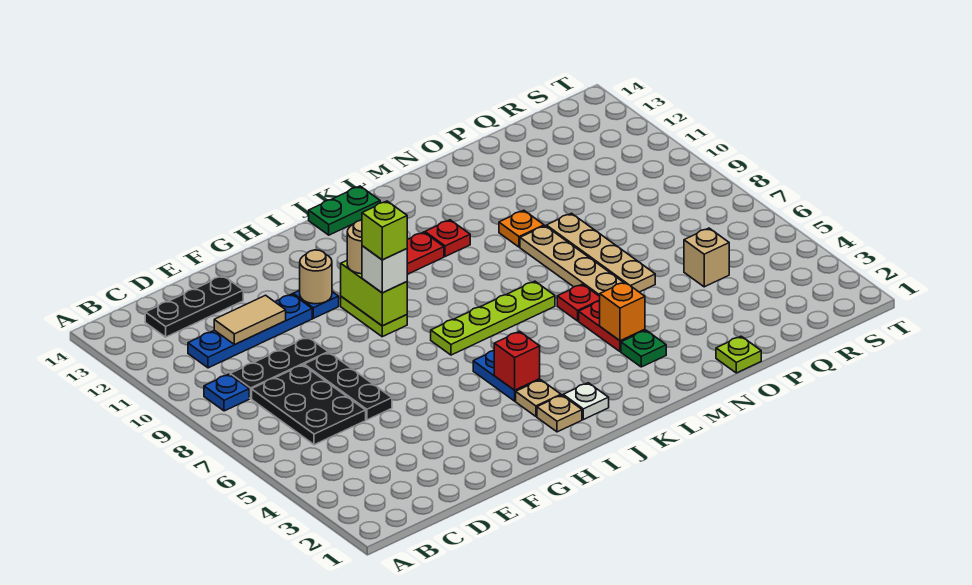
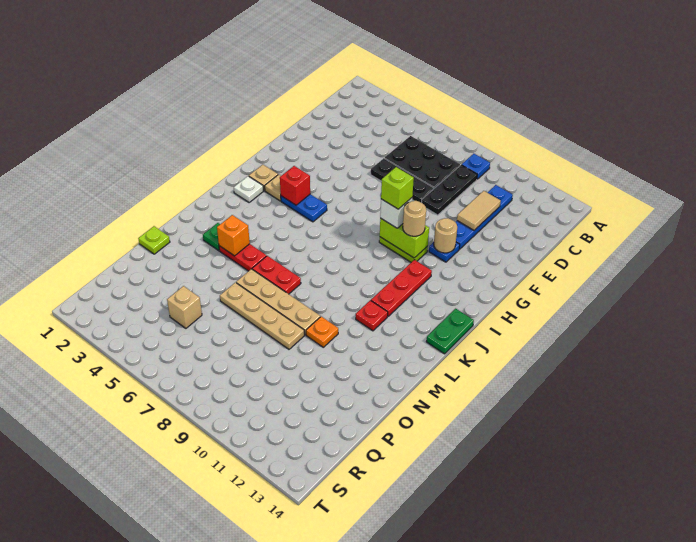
black plate C13:E13 level 1 -> none
lime plate I7:L7 level 1 -> none
red plate M6 level 1 -> red plate M6:M7 level 1

